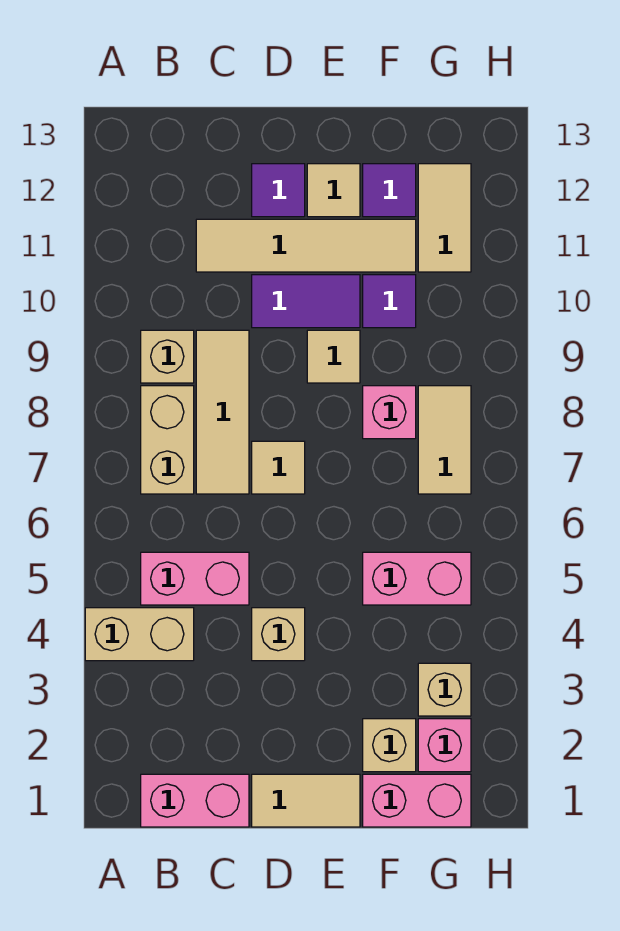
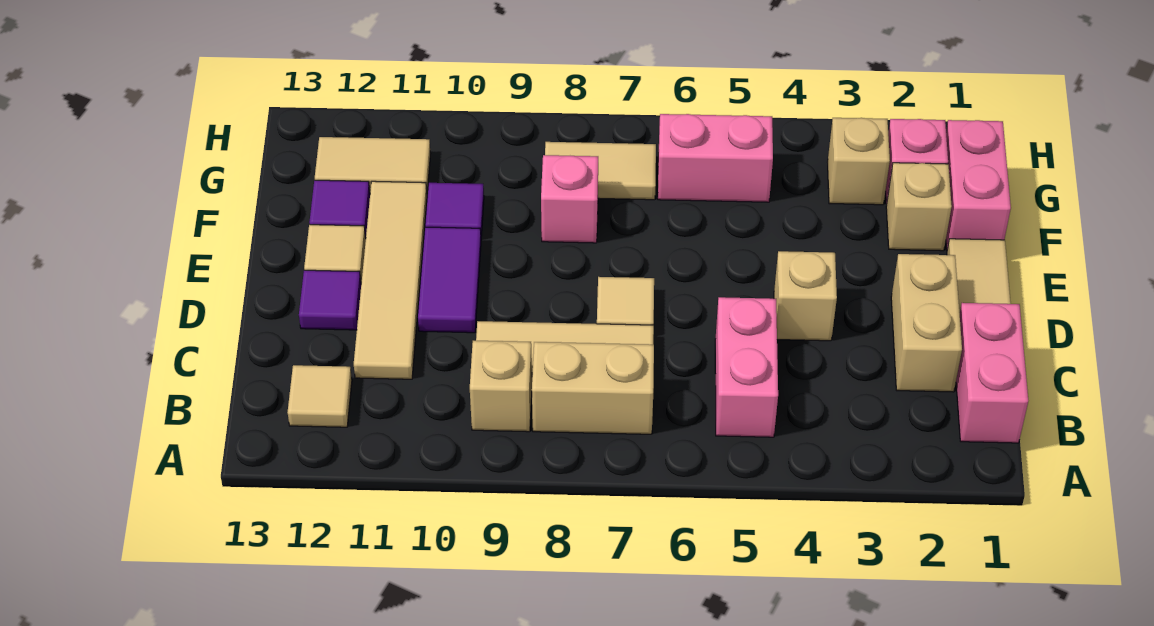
tan brick A4:B4 level 1 -> tan brick C2:D2 level 1
tan tile E9 level 1 -> tan tile B12 level 1
pink brick F5:G5 level 1 -> pink brick G5:G6 level 1

